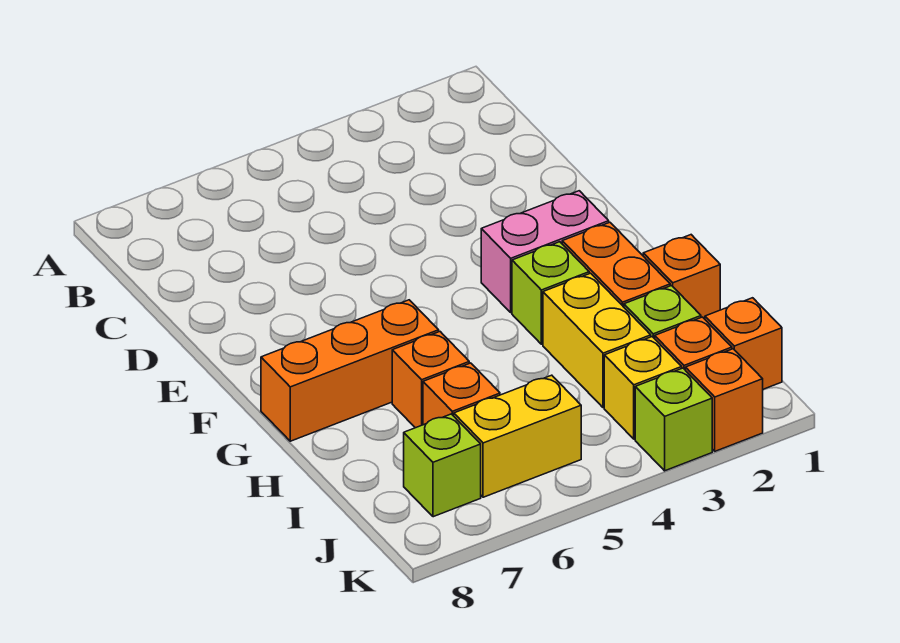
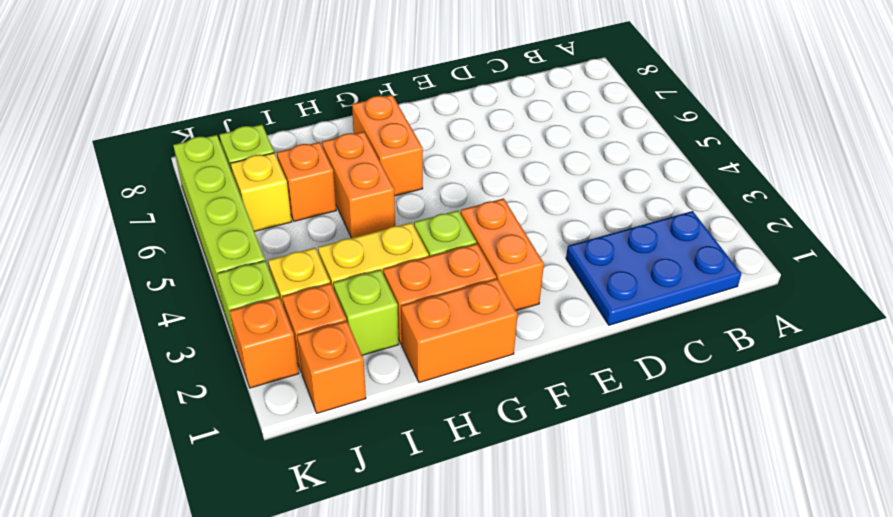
none -> blue plate B1:D2 level 1
pink brick F2:F3 level 1 -> orange brick F2:F3 level 1
orange brick G6:G8 level 1 -> orange brick G6:G7 level 1
orange brick H1 level 1 -> orange brick G1:H1 level 1
orange brick H6 level 1 -> orange brick H5:H6 level 1
yellow brick J5:J6 level 1 -> yellow brick J6 level 1
none -> lime brick K4:K7 level 1

